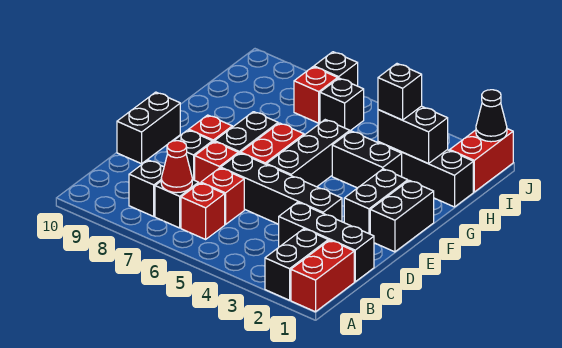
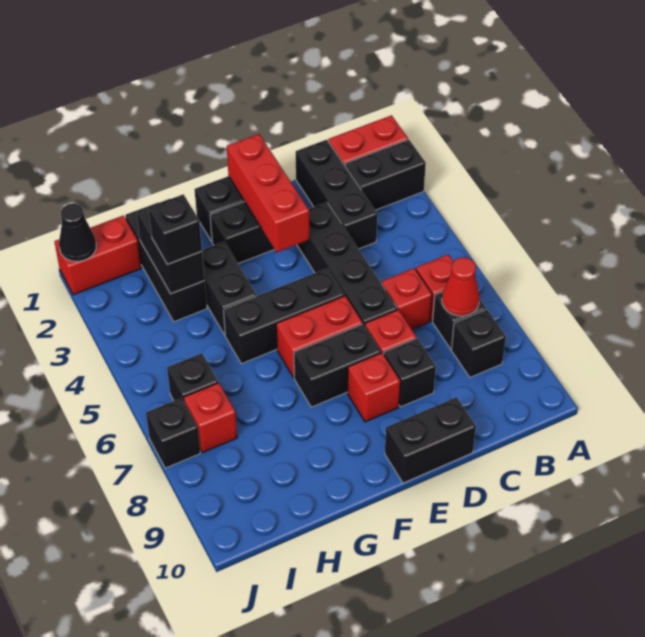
none -> red brick E1:E3 level 2

